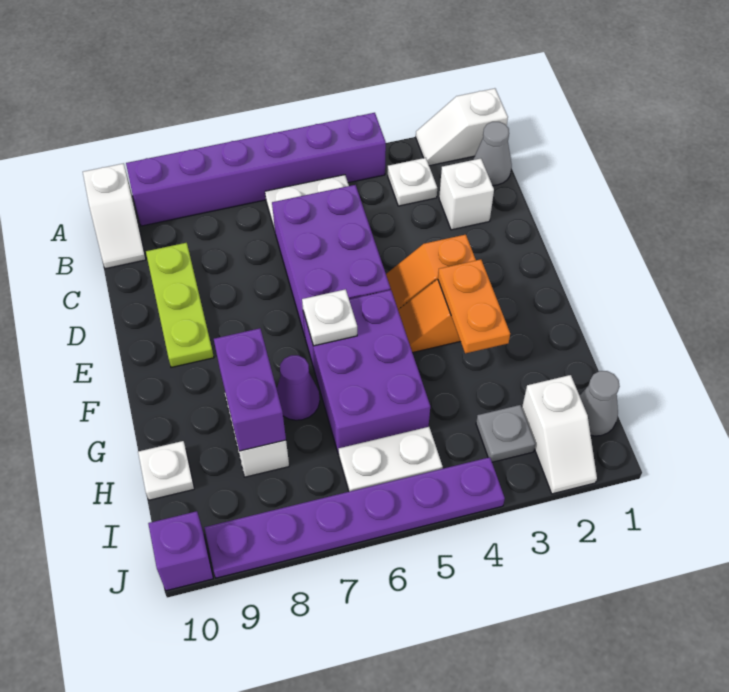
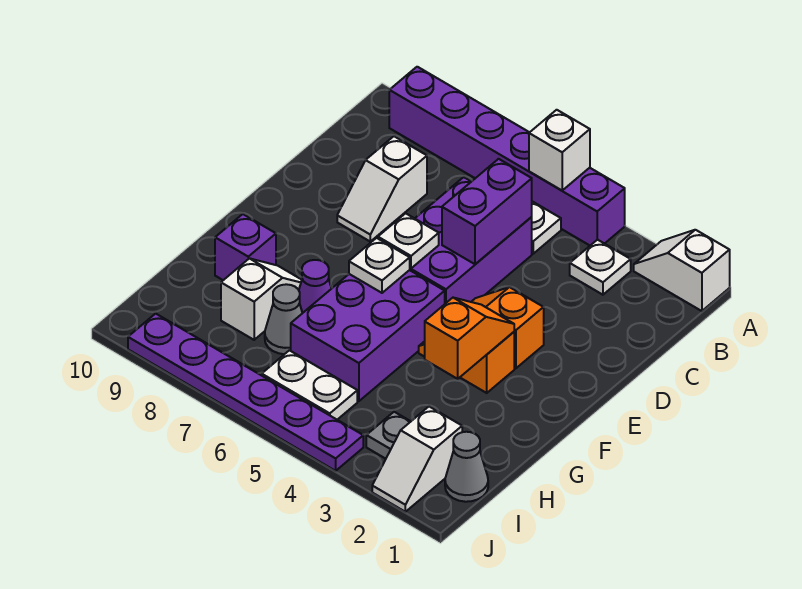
white slope A10:B10 level 1 top A -> white slope C8:D8 level 1 top C
grey cone B1 level 1 -> grey cone H7 level 1
white brick C2 level 1 -> white brick A5 level 2
lime plate C9:E9 level 1 -> none
orange plate F3:G3 level 2 -> orange slope F3:G3 level 2 top G
purple brick G8:H8 level 2 -> purple brick C5:D5 level 2
white plate H10 level 1 -> white plate E6 level 2
purple brick J10 level 1 -> purple brick G9 level 1

